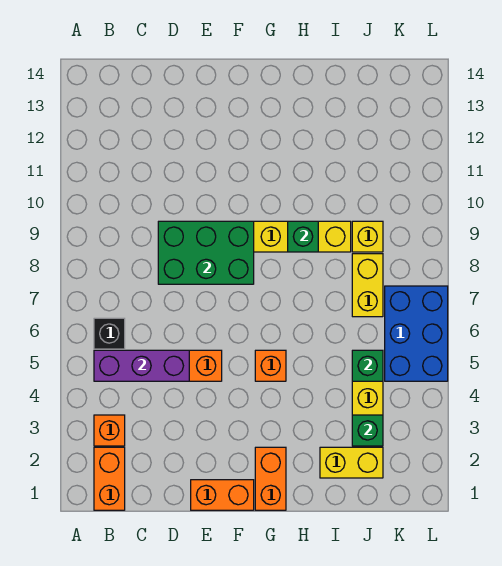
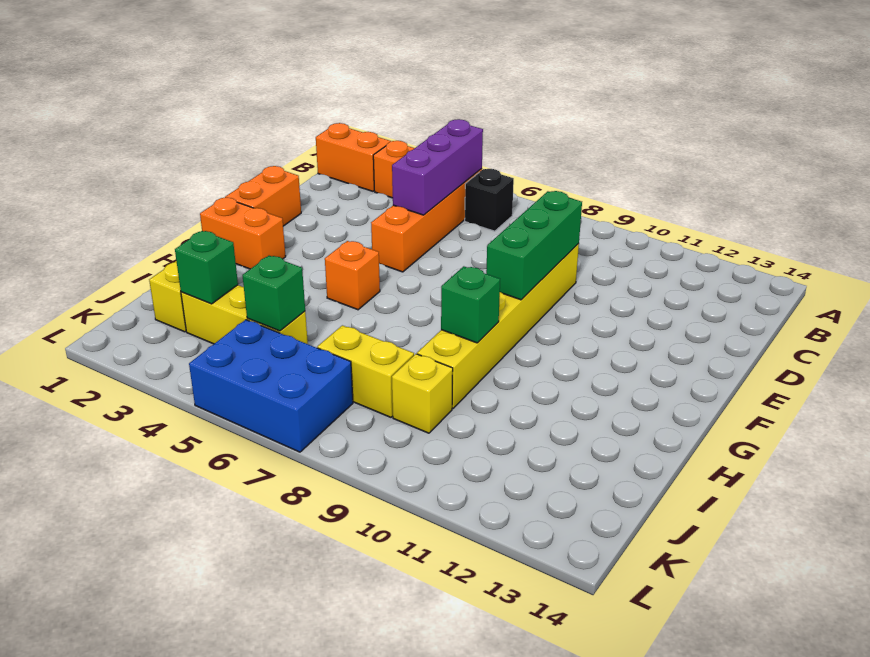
green brick D8:F9 level 2 -> green brick D9:F9 level 2

